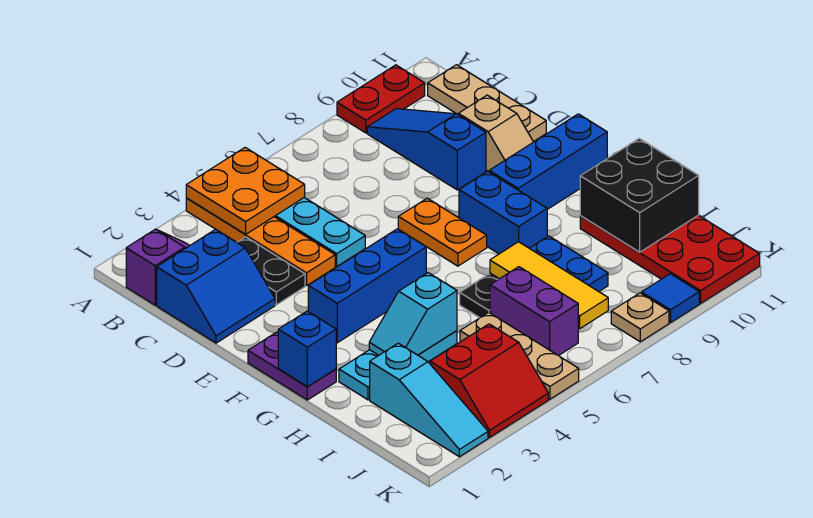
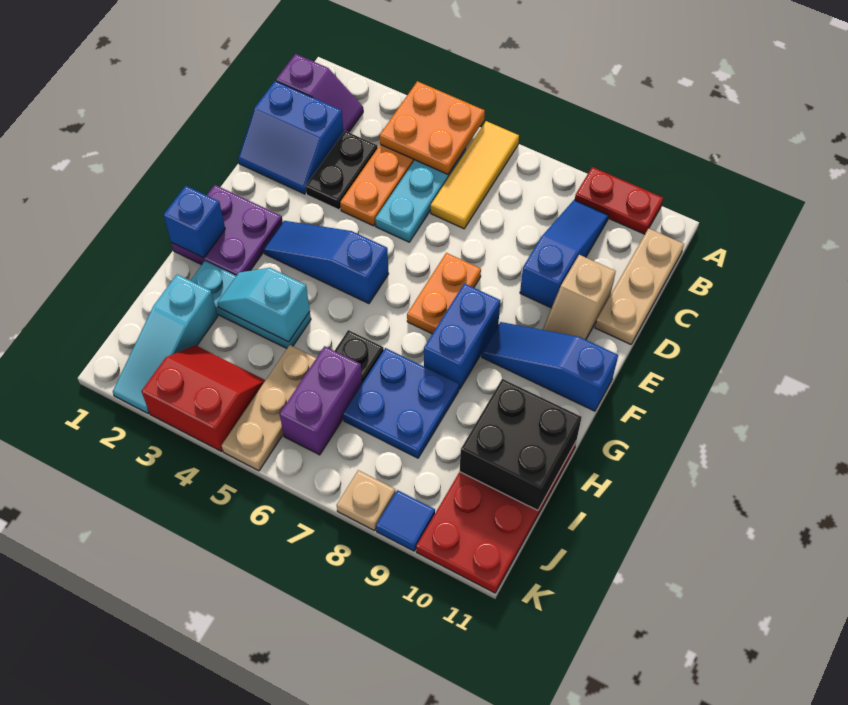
purple plate F1:G1 level 1 -> purple plate F1:G2 level 1
blue brick F3:F5 level 1 -> blue slope F3:F5 level 1 top 5
blue brick F9:F11 level 1 -> blue slope F9:F11 level 1 top 11
yellow tile H7:J7 level 2 -> yellow tile A6:C6 level 1
red slope J3:K4 level 1 top J -> red slope J3:K4 level 1 top K

